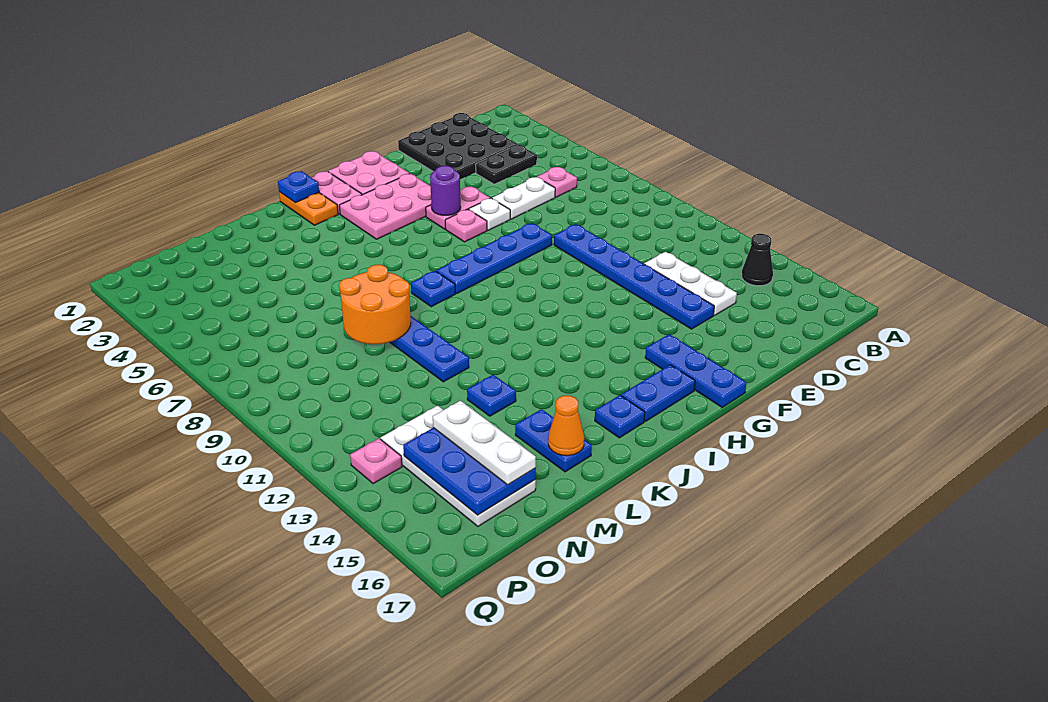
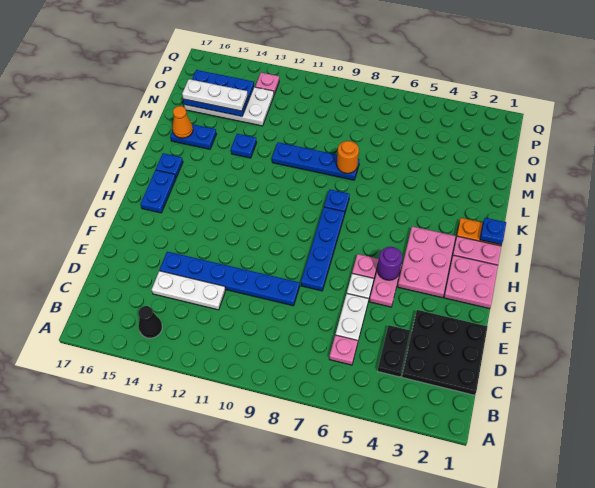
blue plate G15:G17 level 1 -> none
orange round brick L8:M9 level 2 -> orange round brick L8 level 2

